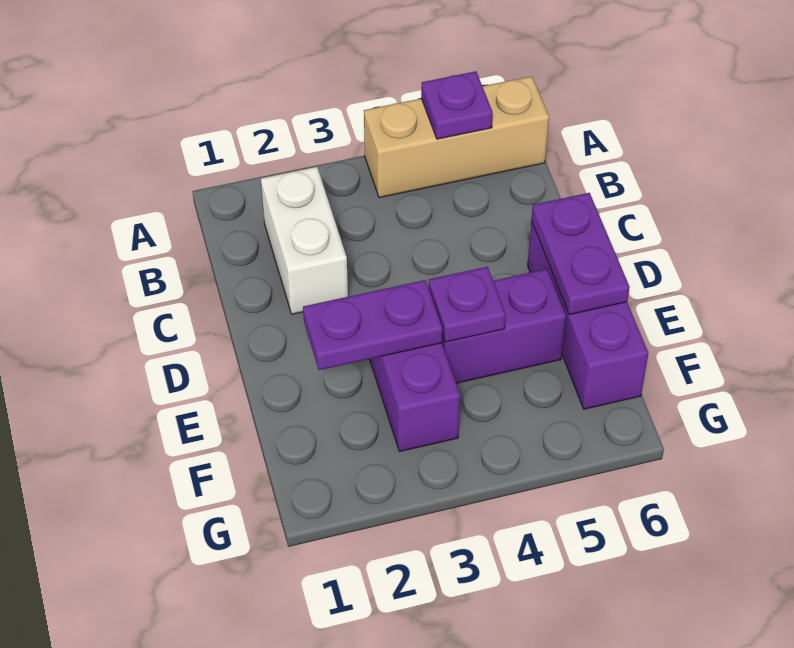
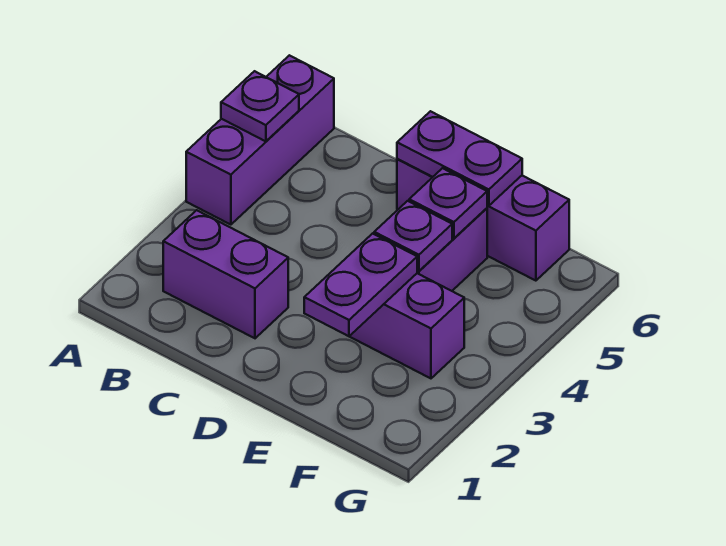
tan brick A4:A6 level 1 -> purple brick A4:A6 level 1
white brick B2:C2 level 1 -> purple brick B2:C2 level 1
none -> purple plate E5 level 2

